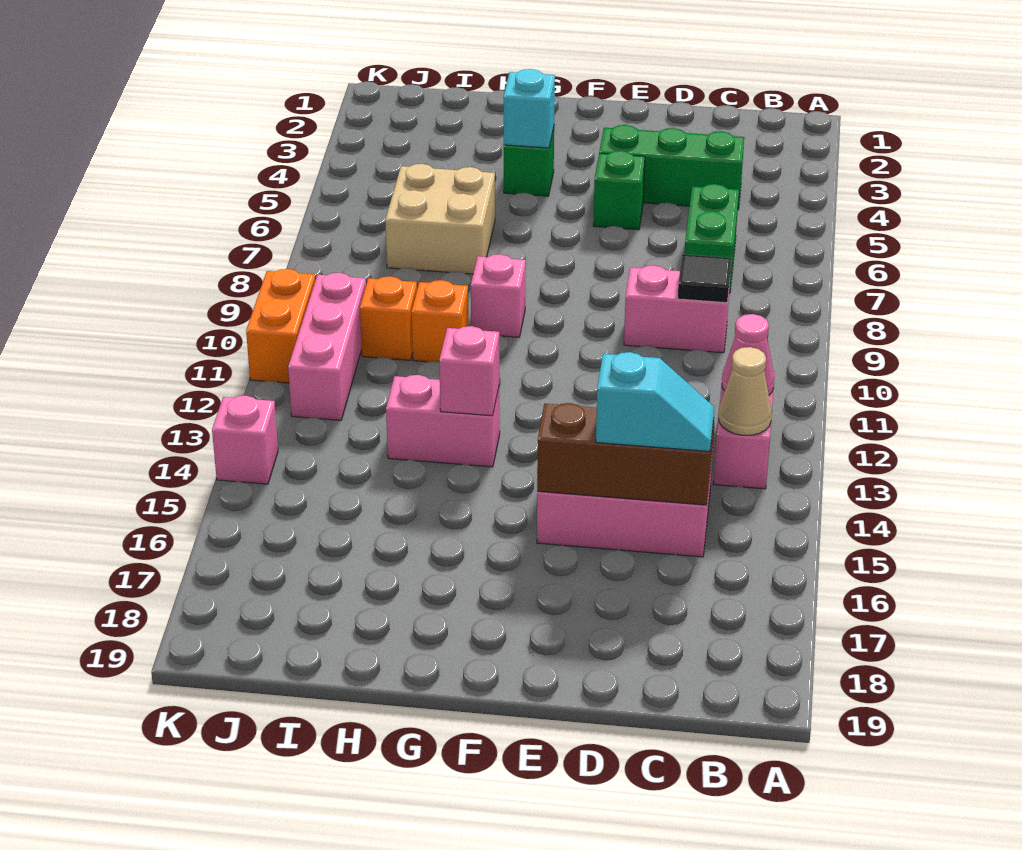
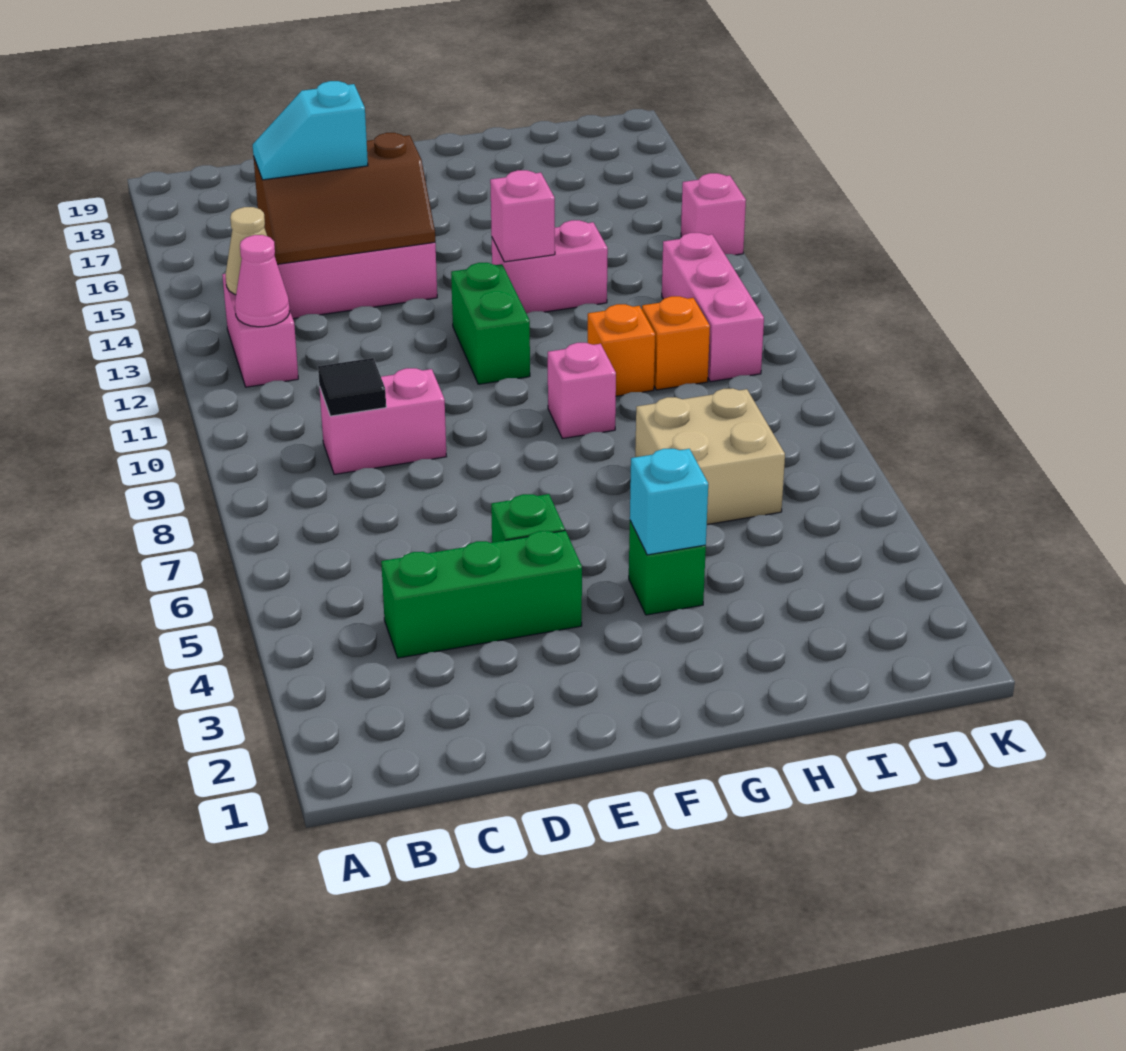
green brick C6:C7 level 1 -> green brick F11:F12 level 1
orange brick K10:K11 level 1 -> none

